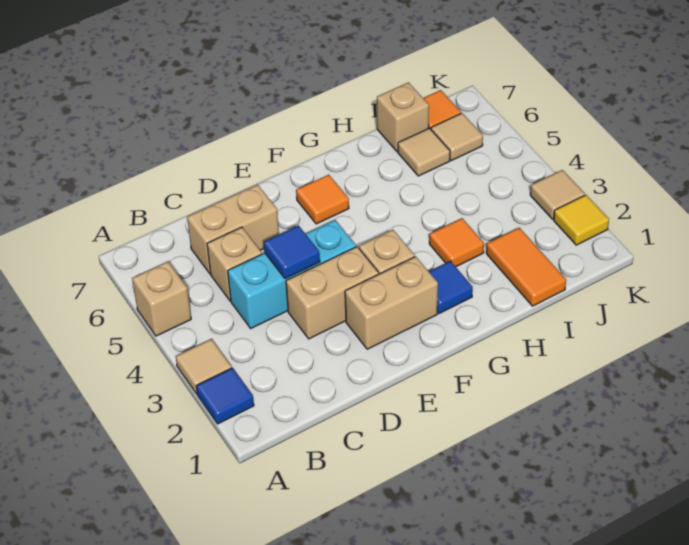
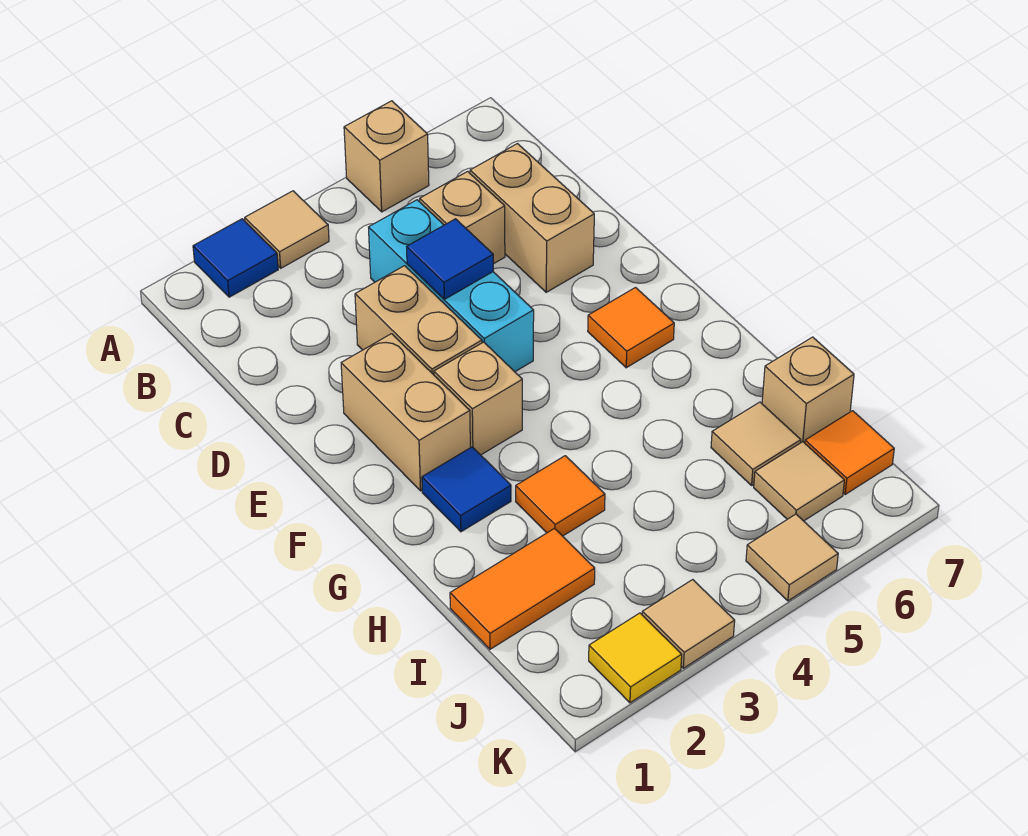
none -> tan tile K5 level 1

